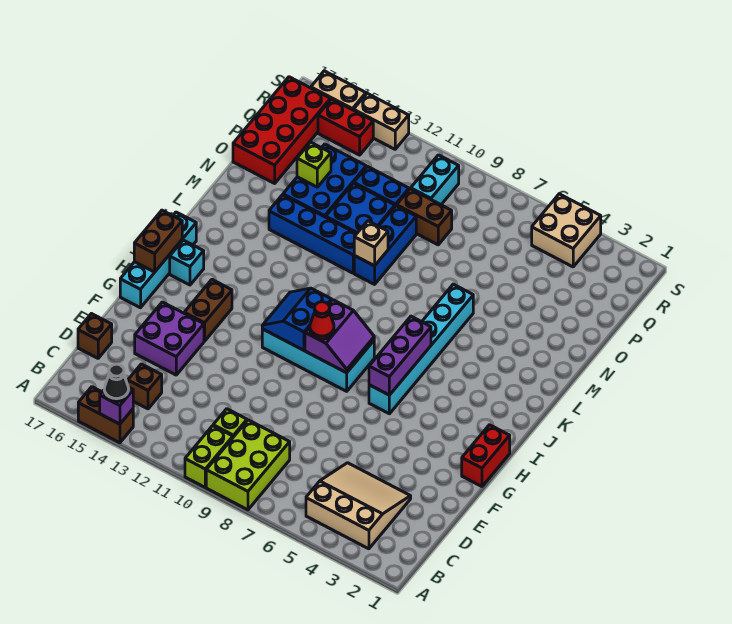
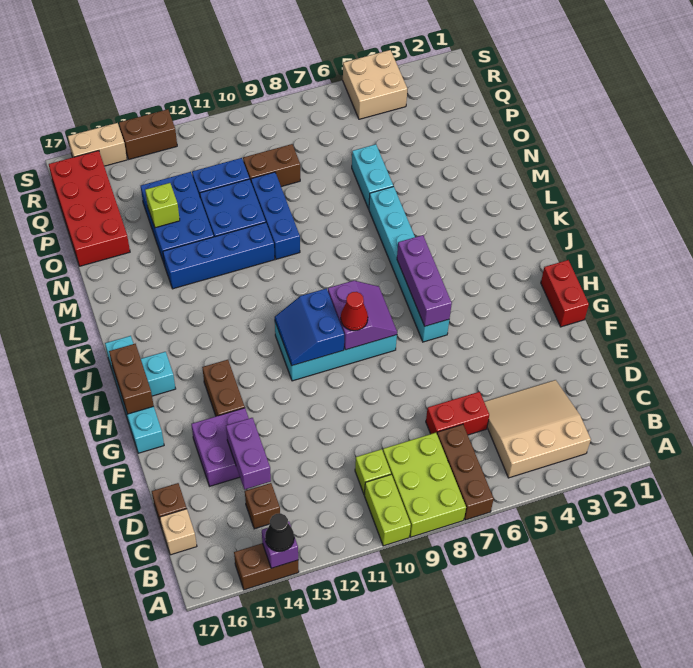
none -> brown brick A7:C7 level 1
none -> purple brick D14:E14 level 2
tan brick M10 level 2 -> tan brick C17 level 1
cyan brick Q10:R10 level 1 -> cyan brick N6:O6 level 1
red brick R14:R15 level 1 -> red brick D6:D7 level 1
tan brick S13:S14 level 1 -> brown brick S13:S14 level 1

